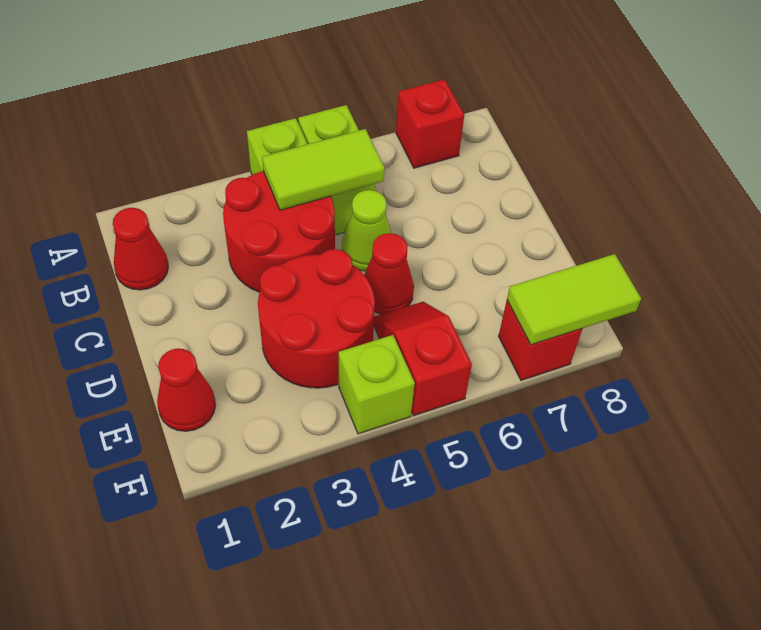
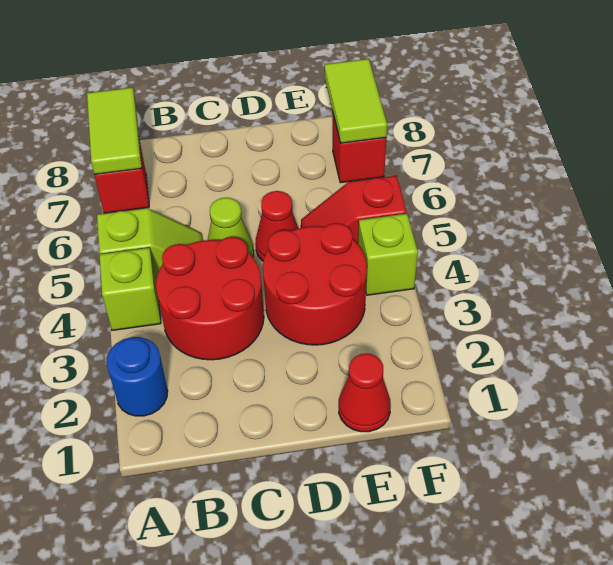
none -> blue round brick A2 level 1
red cone B1 level 1 -> none
lime tile B4:B5 level 2 -> lime tile A7:A8 level 2

